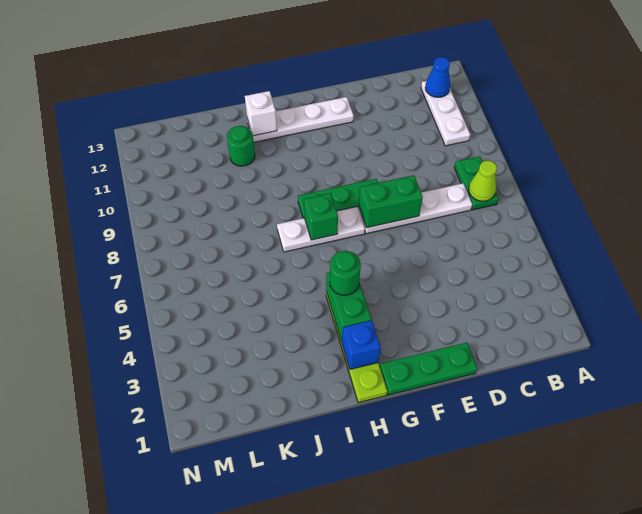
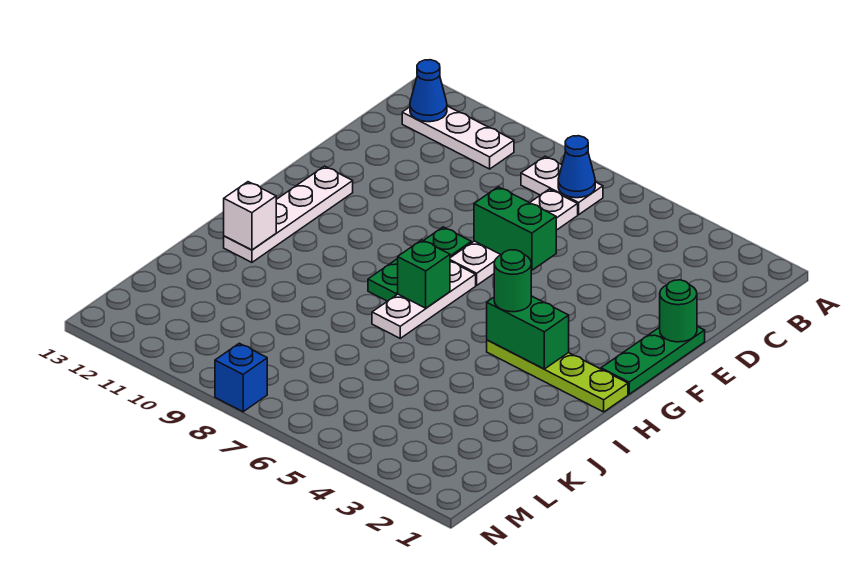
green plate B7:B8 level 1 -> white plate B7:B8 level 1
lime cone B7 level 2 -> blue cone B7 level 2
green brick E7:F7 level 2 -> green brick E6:E7 level 2
blue brick H2 level 2 -> blue brick N8 level 1
green round brick J11 level 1 -> green round brick E1 level 2

